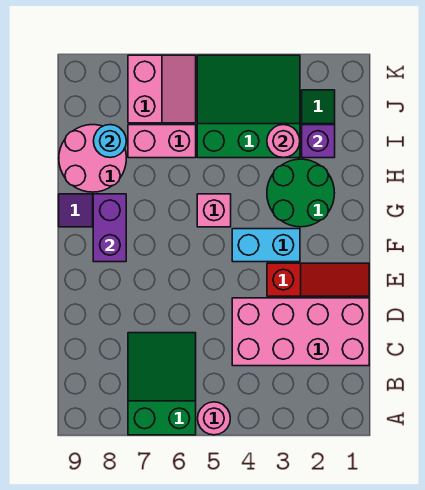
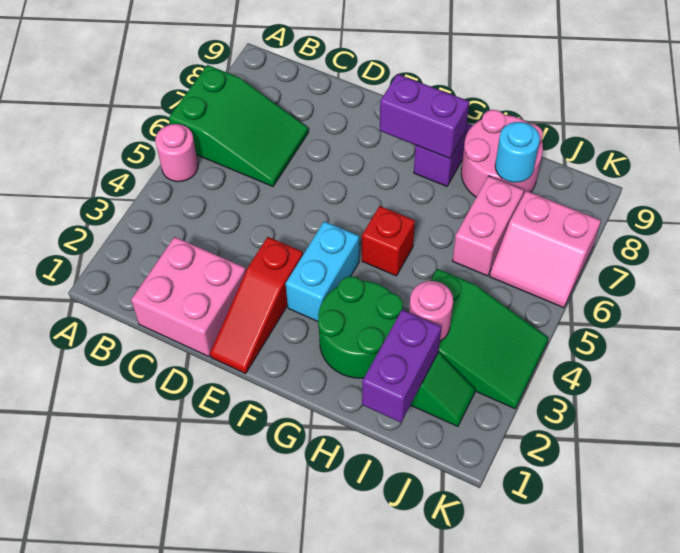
pink brick C1:D4 level 1 -> pink brick C1:D2 level 1
pink brick G5 level 1 -> red brick G5 level 1
purple brick I2 level 2 -> purple brick I1:I2 level 2
green slope I3:K5 level 1 top I -> green slope I3:K4 level 1 top I

